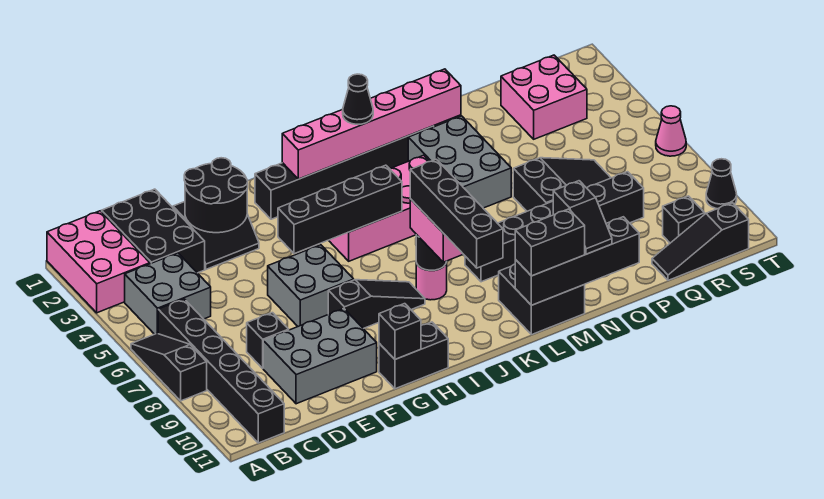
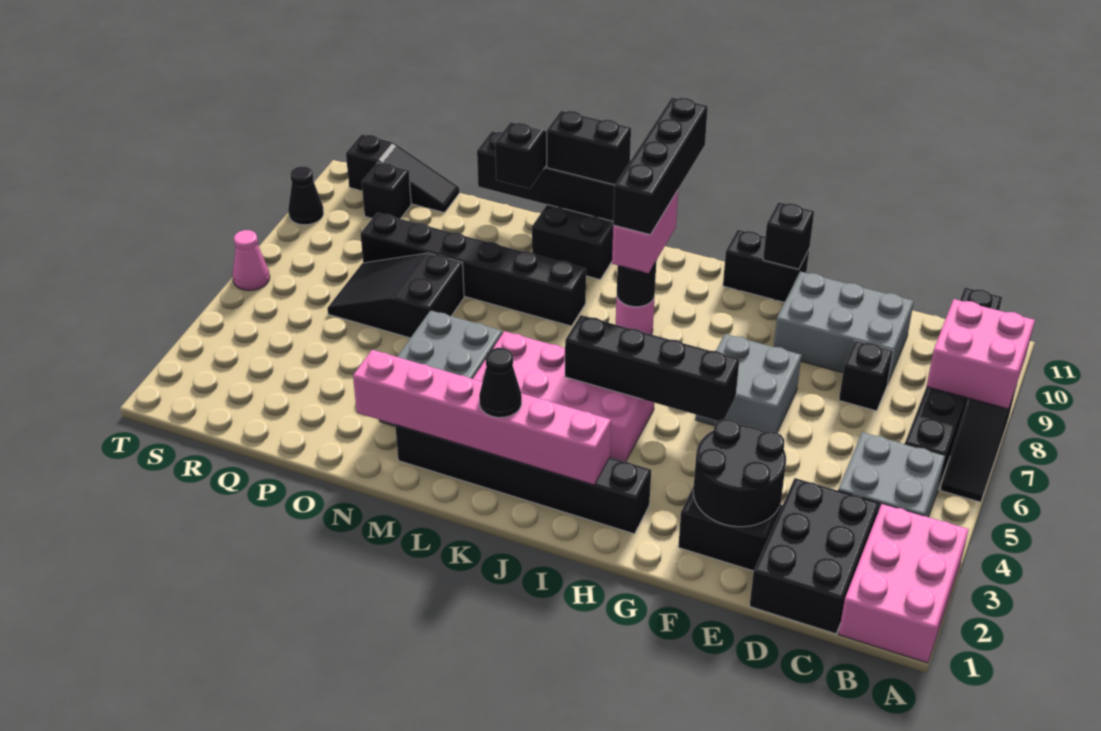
black slope G8:I8 level 1 top G -> none
pink brick Q2:R3 level 1 -> pink brick A8:B9 level 2

